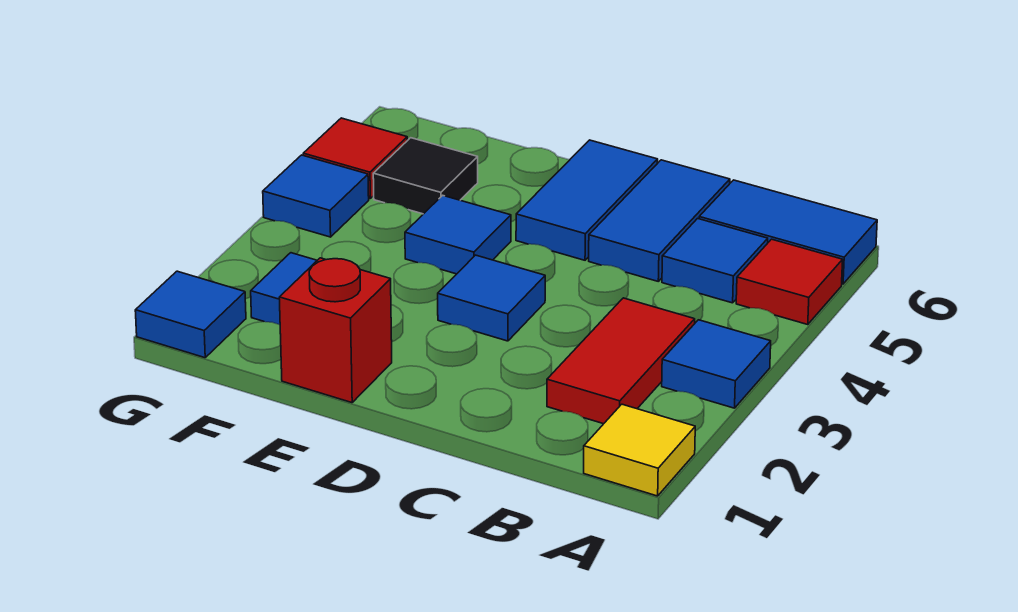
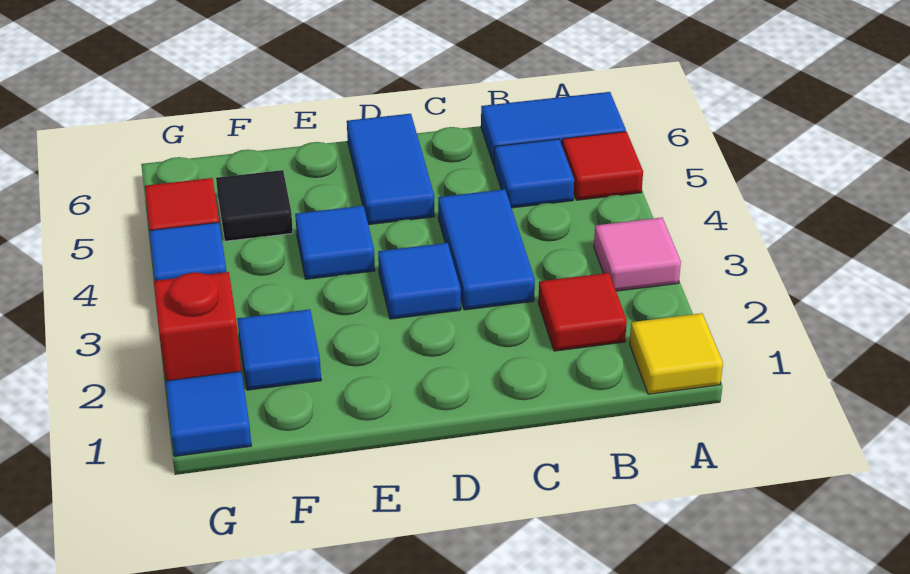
blue tile A3 level 1 -> pink tile A3 level 1
red tile B2:B3 level 1 -> red tile B2 level 1
blue tile C5:C6 level 1 -> blue tile C3:C4 level 1
red brick E1 level 1 -> red brick G2 level 1

